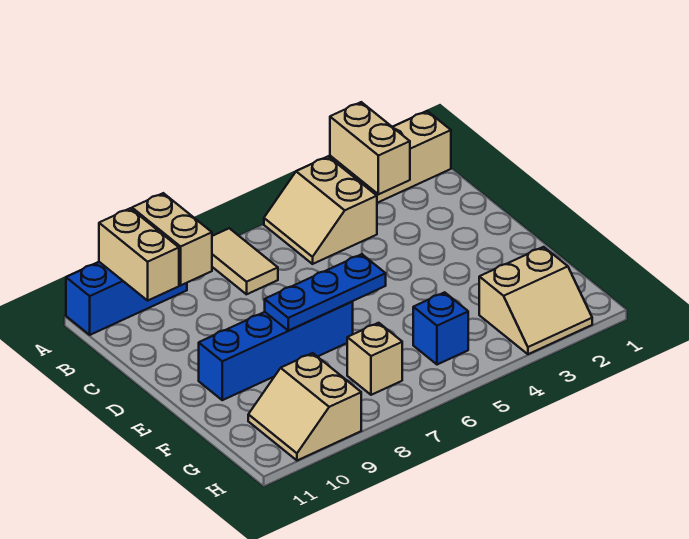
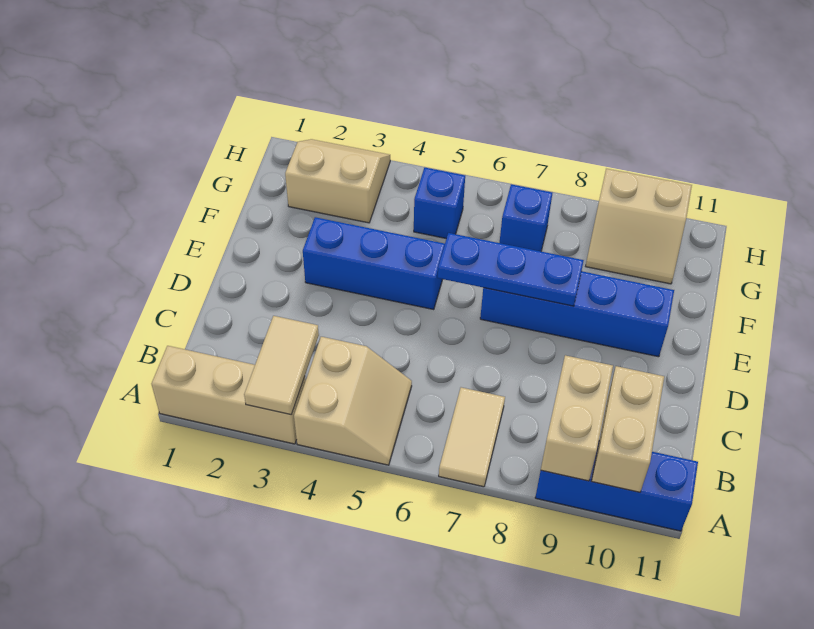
tan brick A3:B3 level 2 -> tan tile A3:B3 level 2
none -> blue brick E3:E5 level 1
tan brick G7 level 1 -> blue brick G7 level 1
tan slope G9:H10 level 1 top 9 -> tan slope G9:H10 level 1 top H

